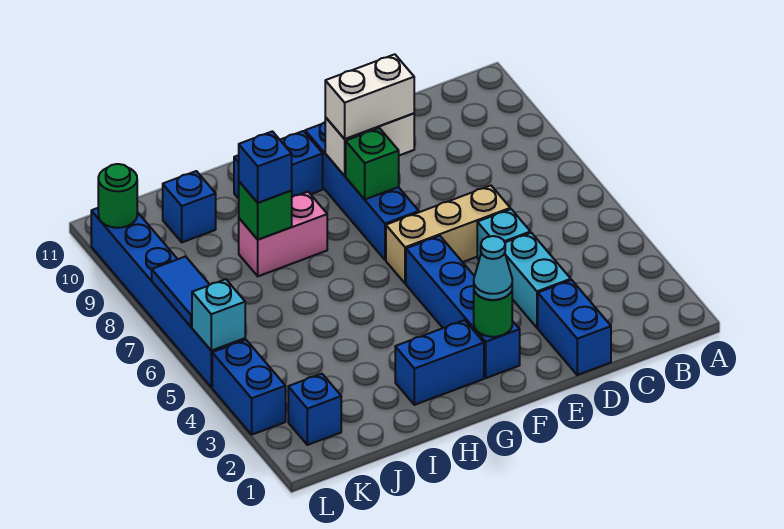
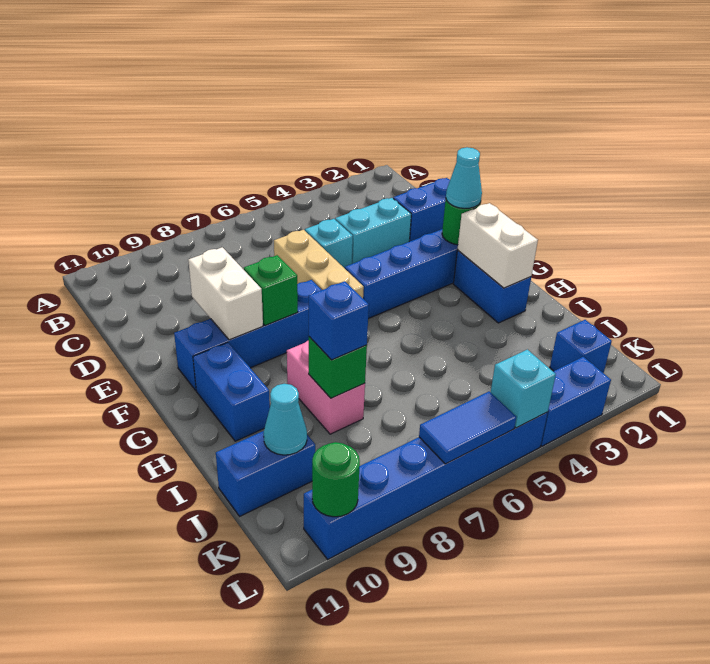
white brick E9:F9 level 3 -> white brick G2:H2 level 2
blue brick J10 level 1 -> blue brick J10:J11 level 1
none -> cyan cone J10 level 2

